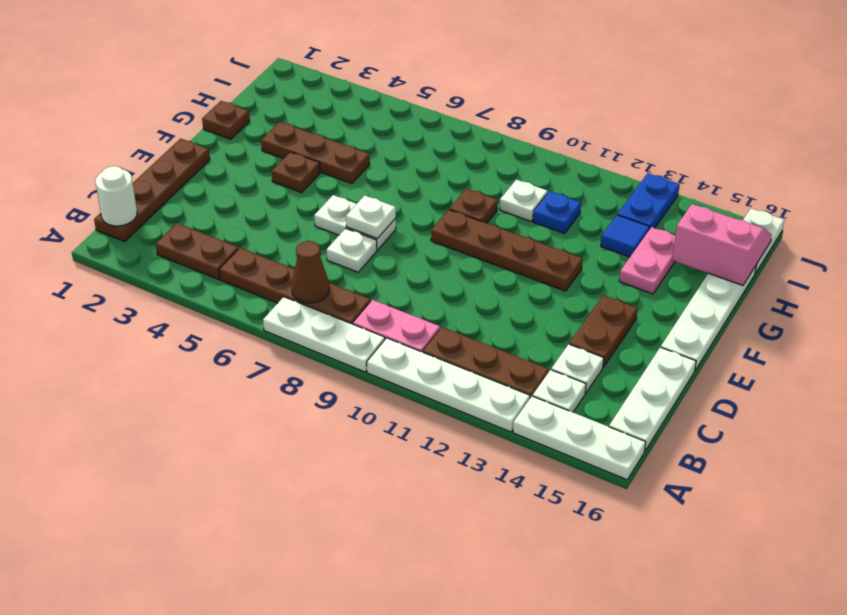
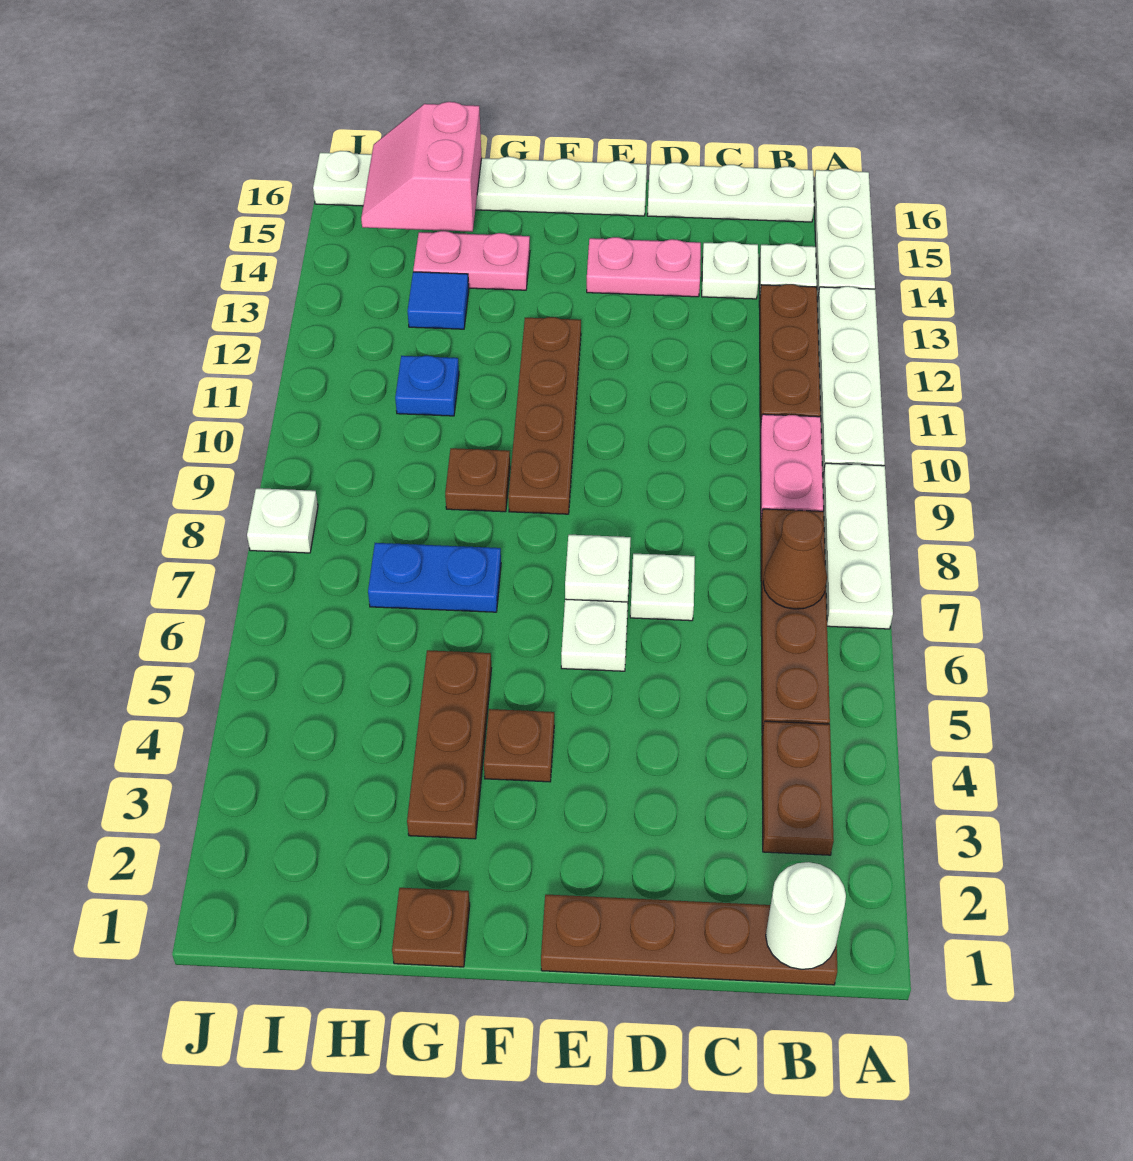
brown plate D14:E14 level 1 -> pink plate D14:E14 level 1
white plate H10 level 1 -> white plate J8 level 1
blue plate I13:J13 level 1 -> blue plate G7:H7 level 1

